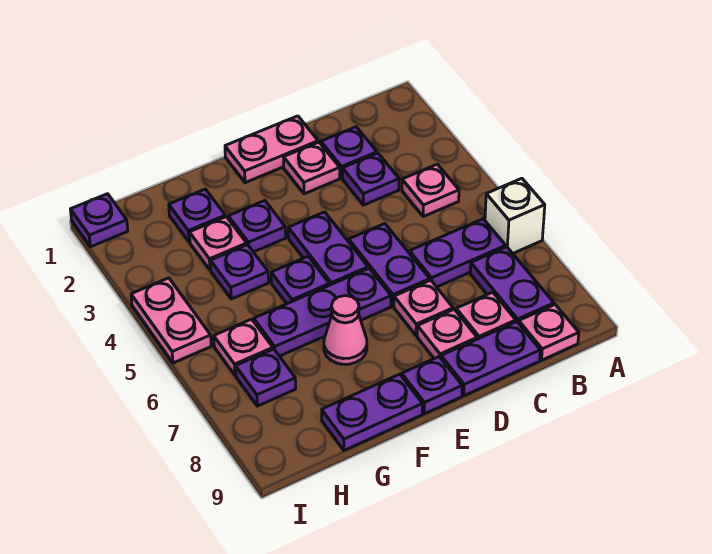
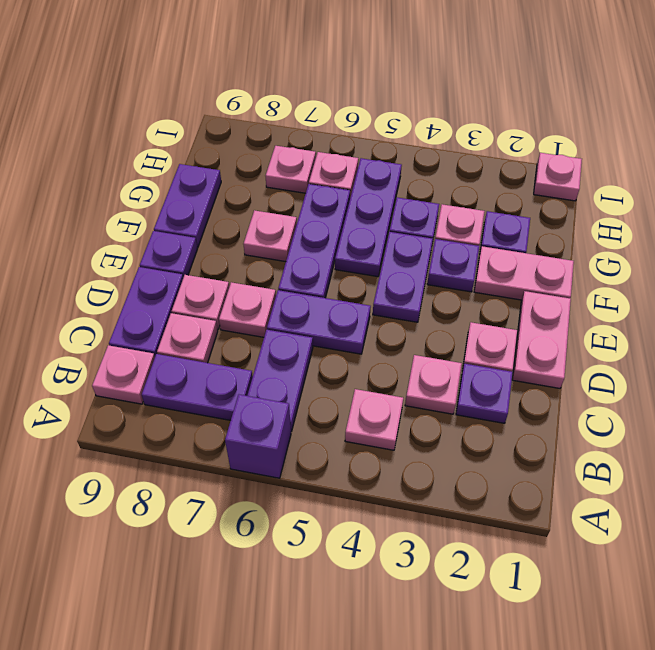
white brick A6 level 1 -> purple brick A6 level 1
purple plate C3 level 1 -> pink plate C3 level 1
purple plate E4:E5 level 1 -> purple plate E4:F4 level 1
purple plate F5 level 1 -> purple plate F5:H5 level 1
pink cone F7 level 1 -> pink plate F7 level 1
purple plate H7 level 1 -> pink plate H7 level 1
purple plate I1 level 1 -> pink plate I1 level 1
pink plate I4:I5 level 1 -> pink plate F1:F2 level 1

